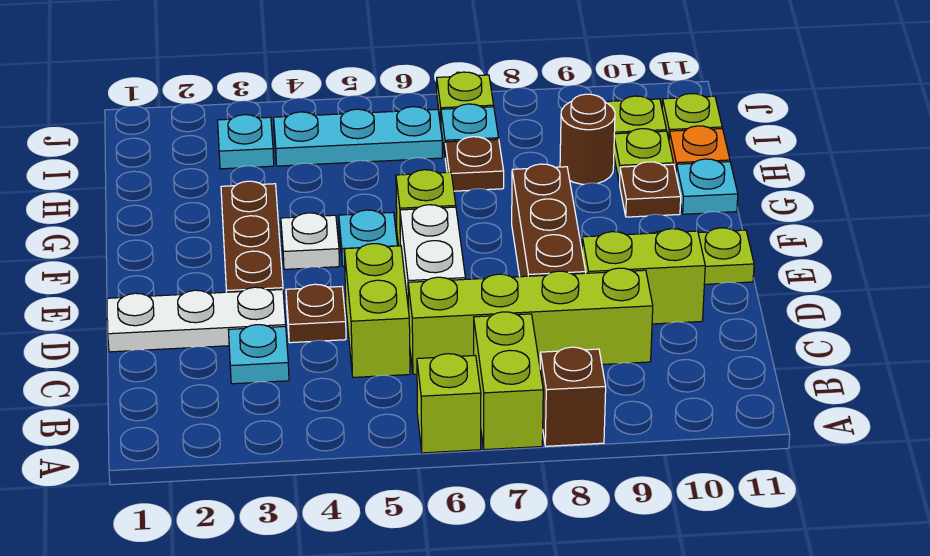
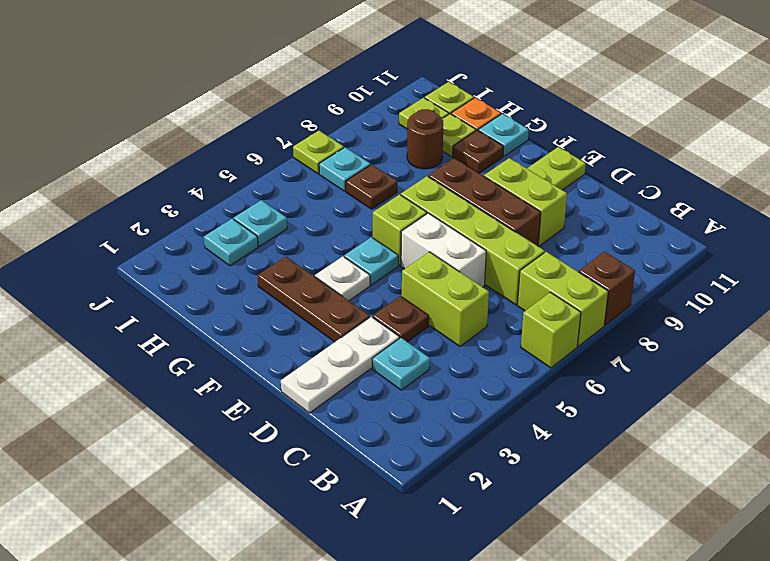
lime brick C6:C9 level 1 -> lime brick C7:F7 level 1
lime brick D9:D10 level 1 -> lime brick D9:E9 level 1
cyan plate I4:I6 level 1 -> cyan plate I4 level 1

